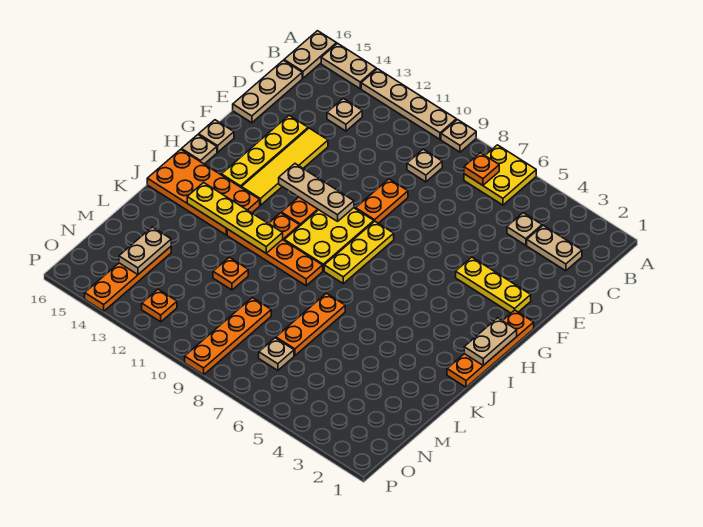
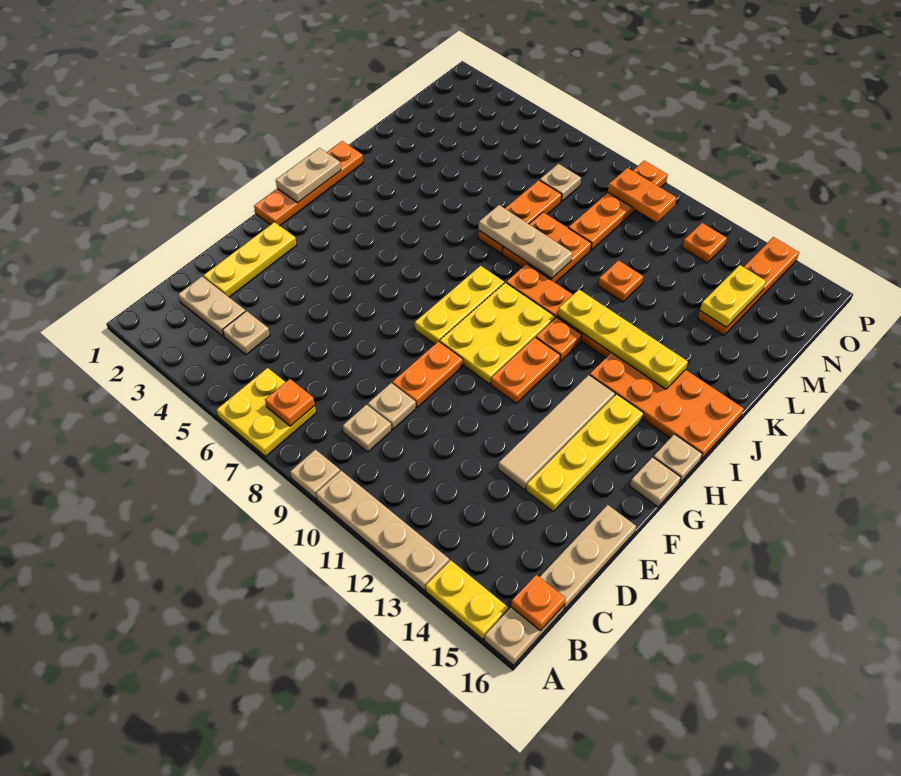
tan plate A14:A15 level 1 -> yellow plate A14:A15 level 1
none -> orange plate B16 level 2
tan plate C13 level 1 -> tan plate D9 level 1
yellow tile E13:H13 level 1 -> tan tile E13:H13 level 1
yellow plate F2:F4 level 1 -> yellow plate D2:F2 level 1
tan plate G10:G12 level 2 -> tan plate K7:K9 level 2
none -> orange plate K8:L9 level 1
tan plate M14:N14 level 2 -> yellow plate M14:N14 level 2
none -> orange plate O9:O10 level 2

